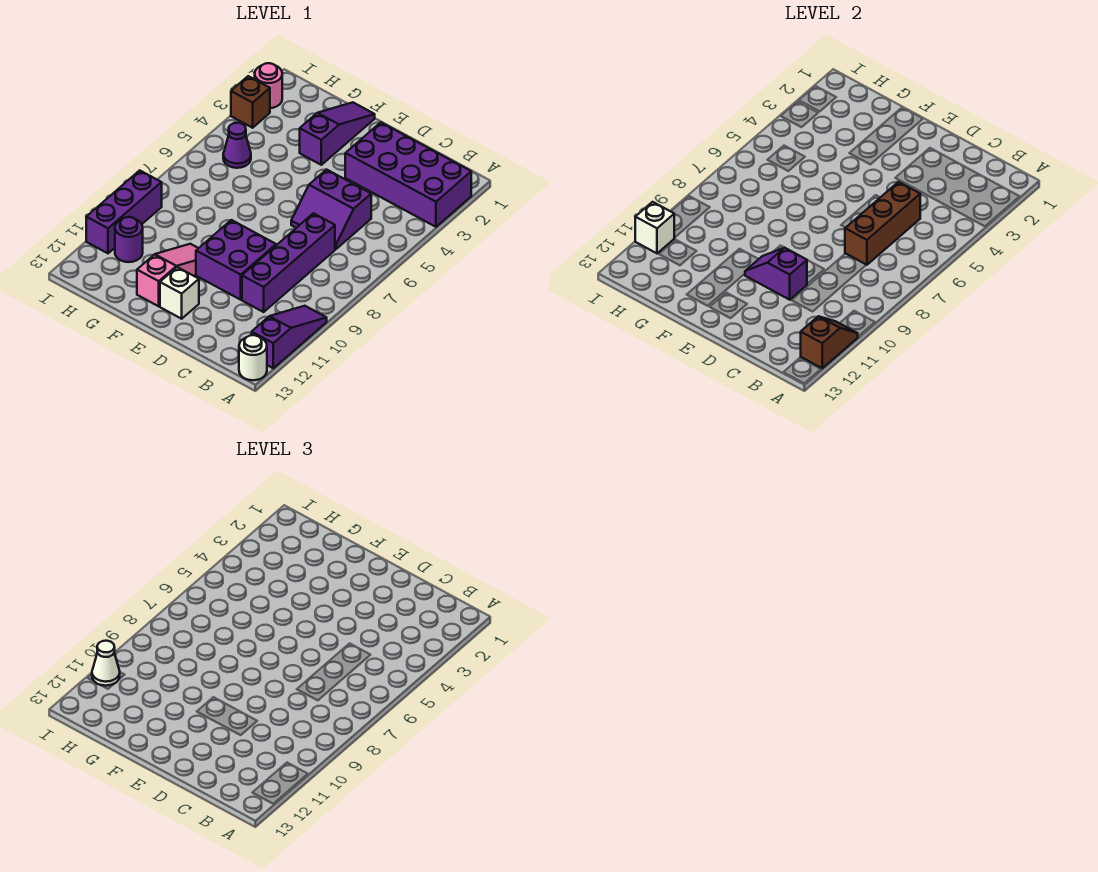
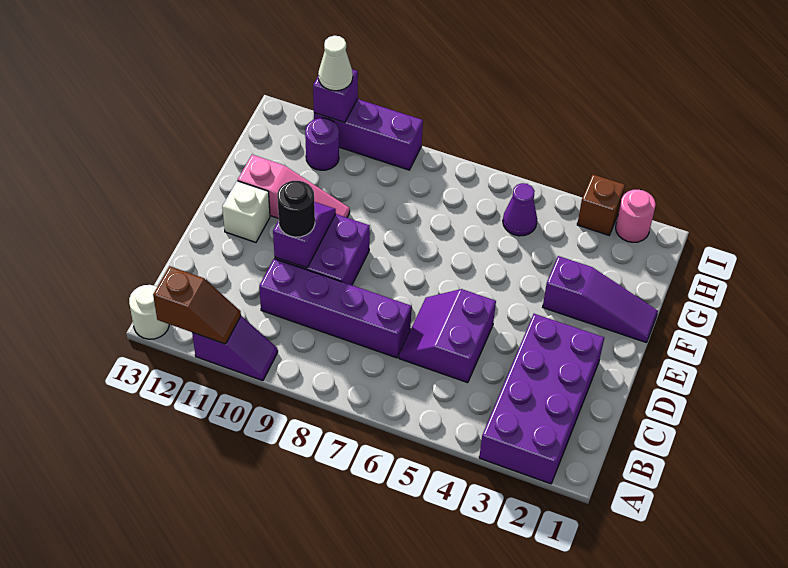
purple slope A10:A12 level 1 top 12 -> purple slope A10:A11 level 1 top 11
brown brick C5:C7 level 2 -> none
none -> black round brick D10 level 3
white brick I11 level 2 -> purple brick I11 level 2

